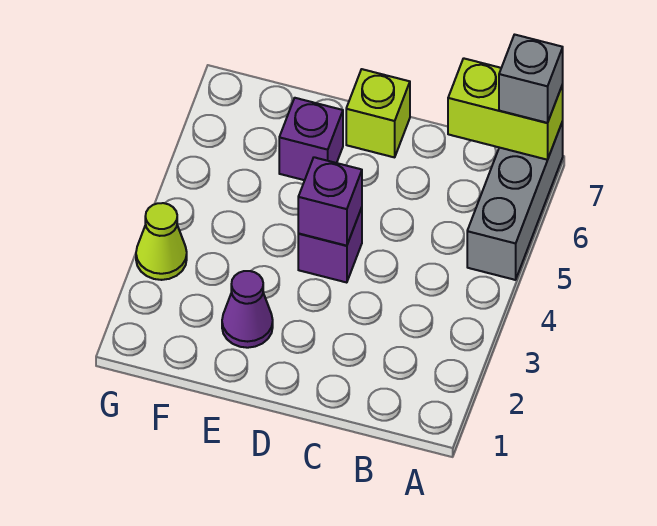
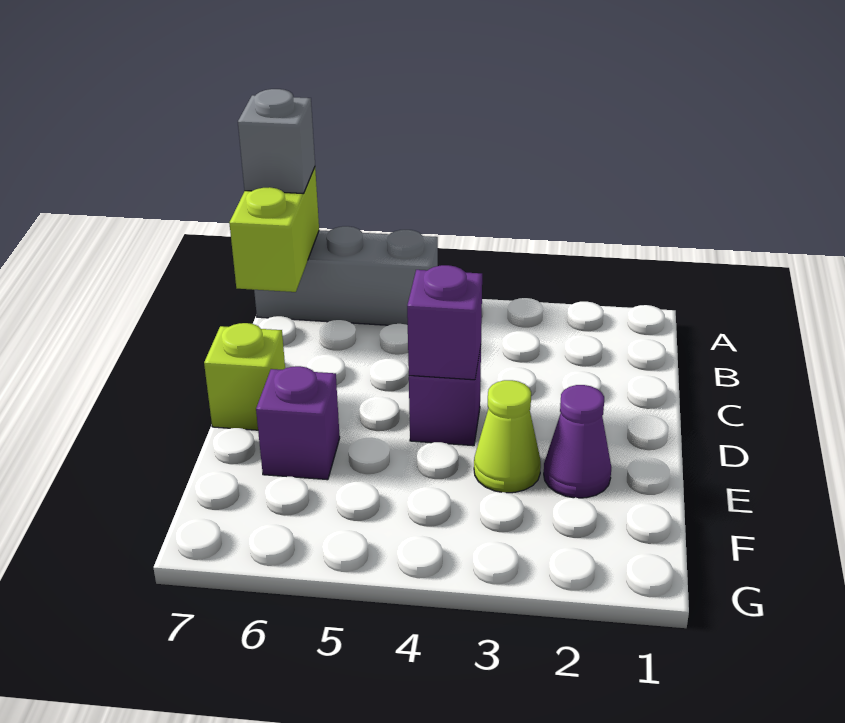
lime cone G3 level 1 -> lime cone E3 level 1

